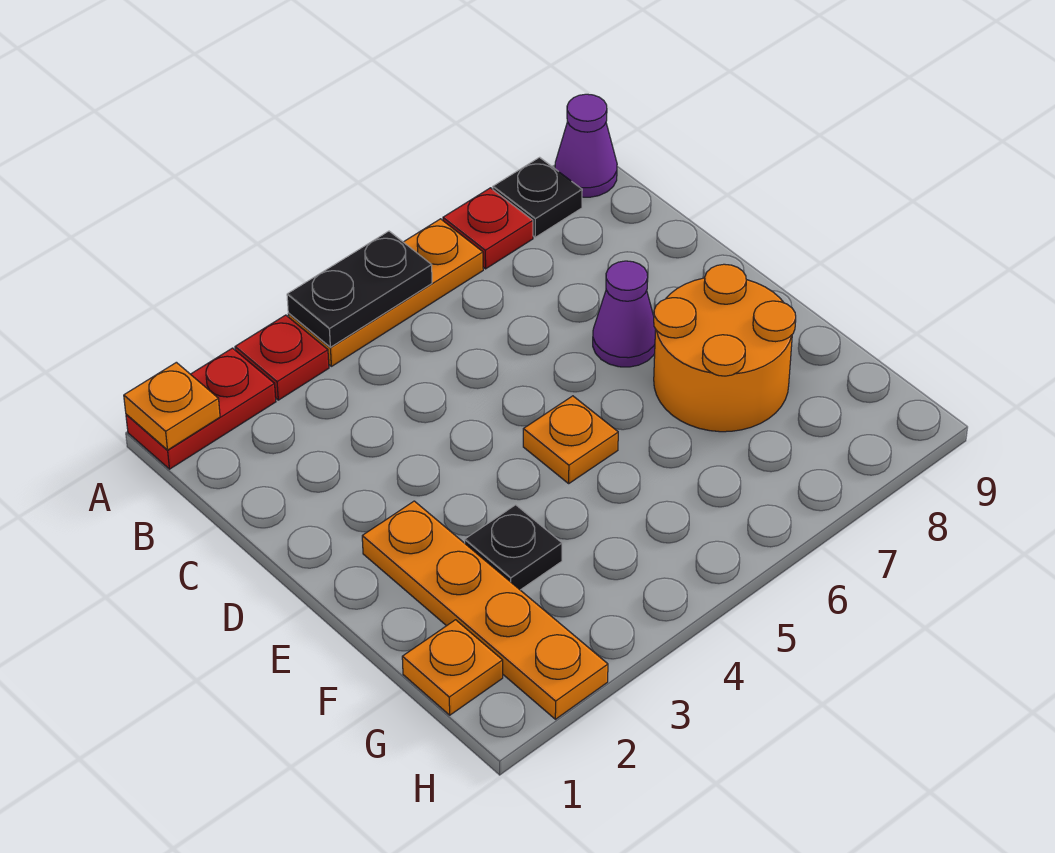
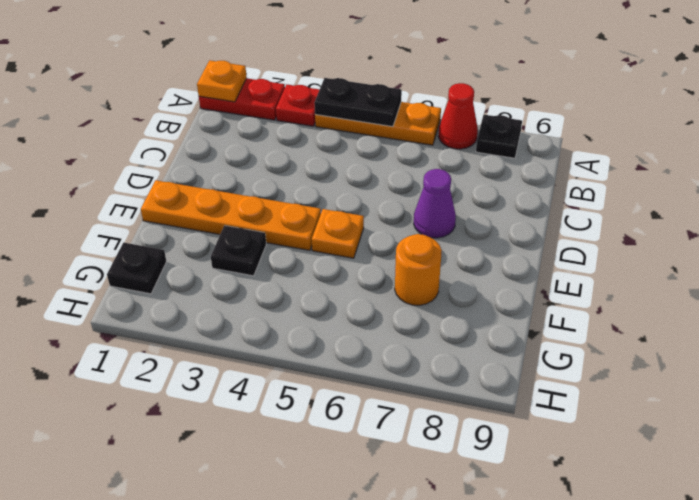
red plate A7 level 1 -> red cone A7 level 1
purple cone A9 level 1 -> none
orange plate E2:H2 level 1 -> orange plate E1:E4 level 1
orange round brick E7:F8 level 1 -> orange round brick F7 level 1
orange plate G1 level 1 -> black plate G1 level 1

